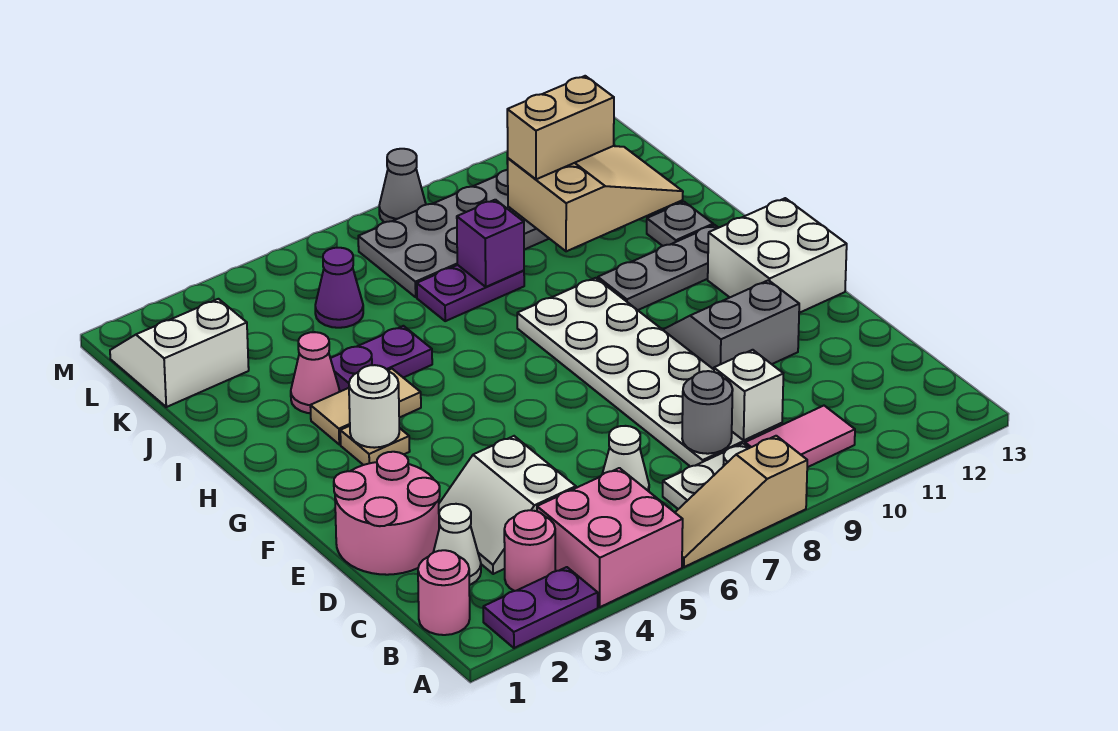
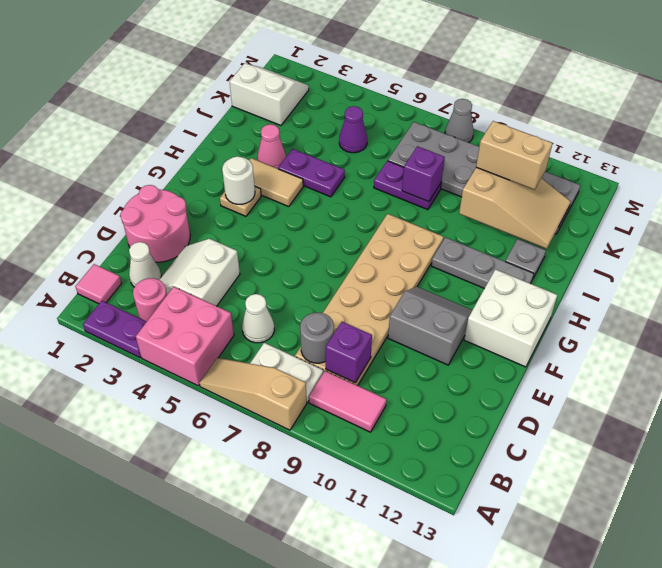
pink round brick B1 level 1 -> pink tile B1 level 1
white plate C8:H9 level 1 -> tan plate C8:H9 level 1
white brick C9 level 2 -> purple brick C9 level 2

